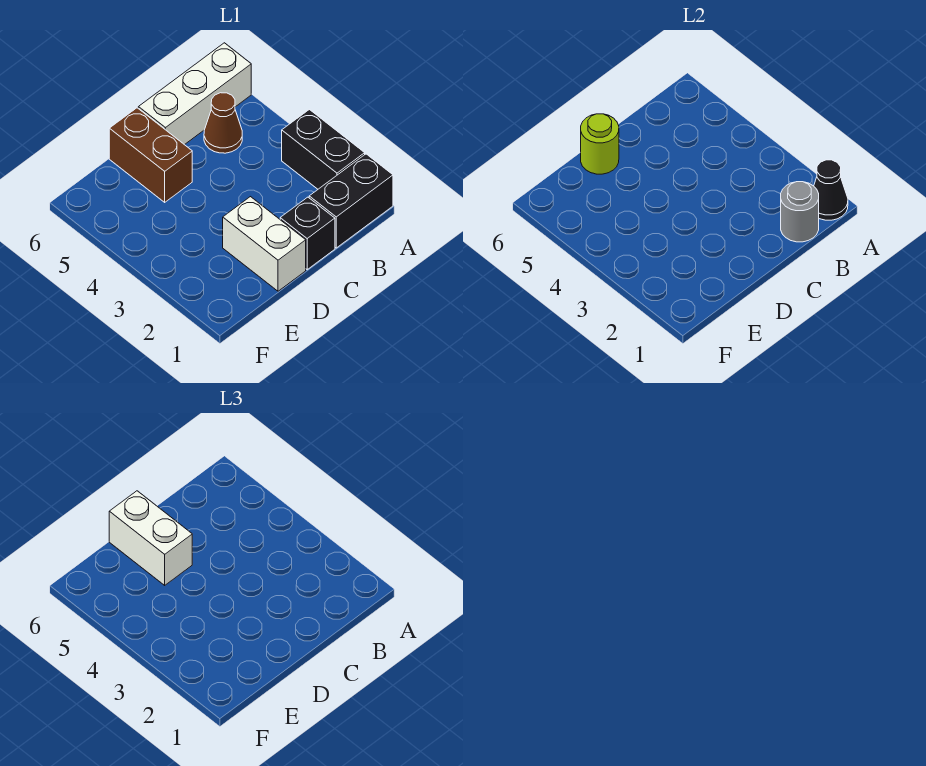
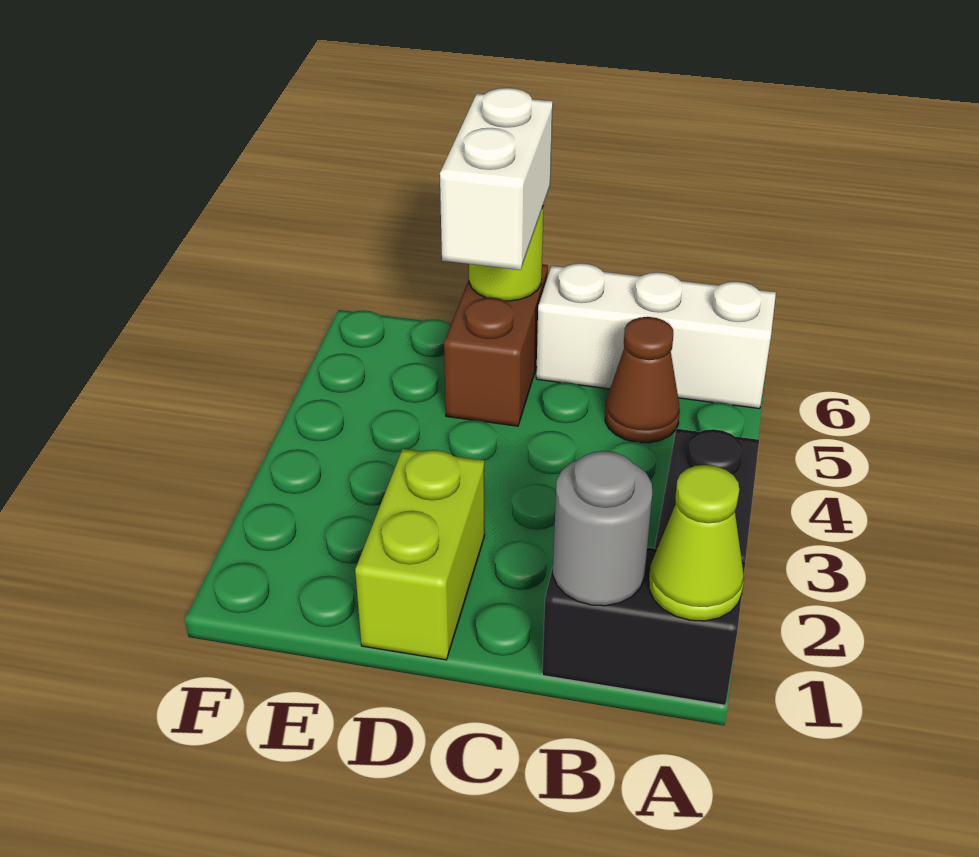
black cone A1 level 2 -> lime cone A1 level 2
black brick C1 level 1 -> none
white brick D1:D2 level 1 -> lime brick D1:D2 level 1

